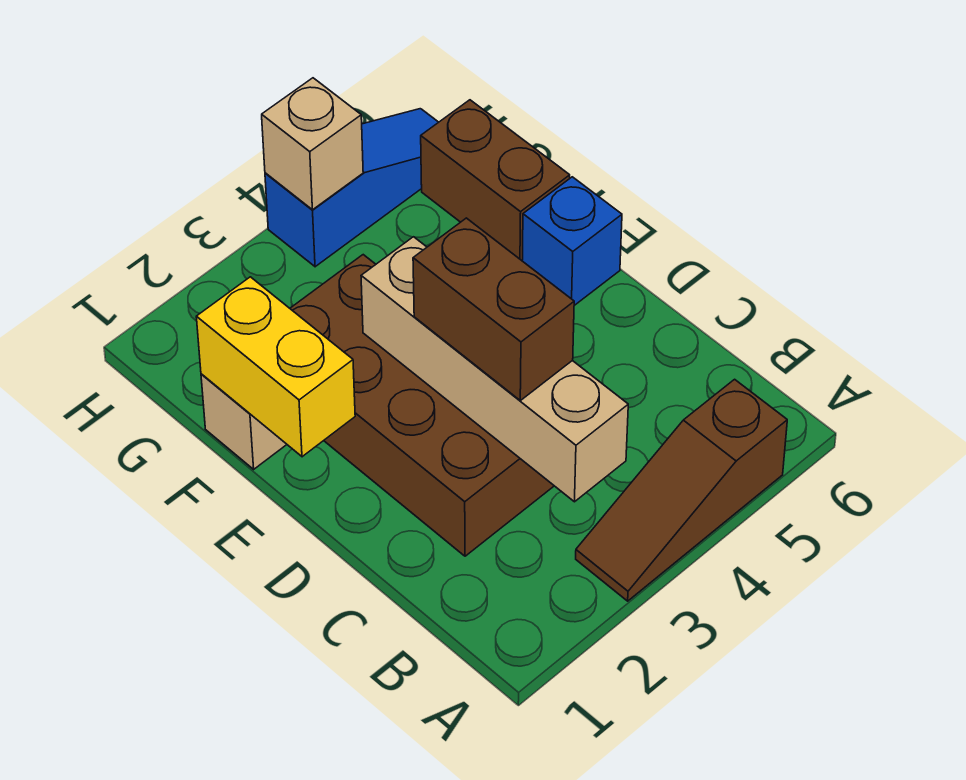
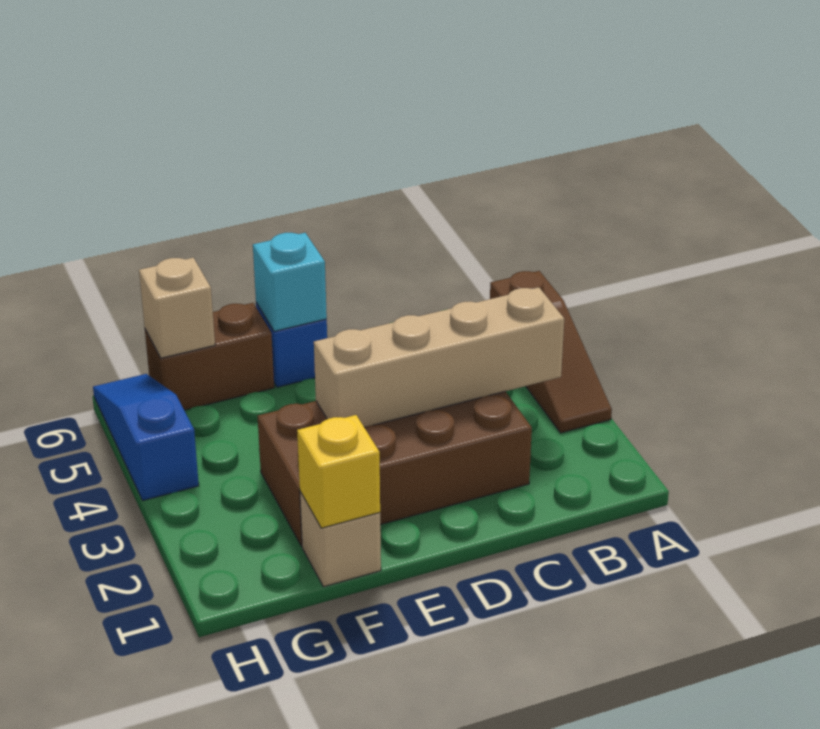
brown brick C3:D3 level 3 -> none
yellow brick E1:F1 level 2 -> yellow brick F1 level 2
none -> cyan brick E6 level 2
tan brick H4 level 2 -> tan brick G6 level 2

